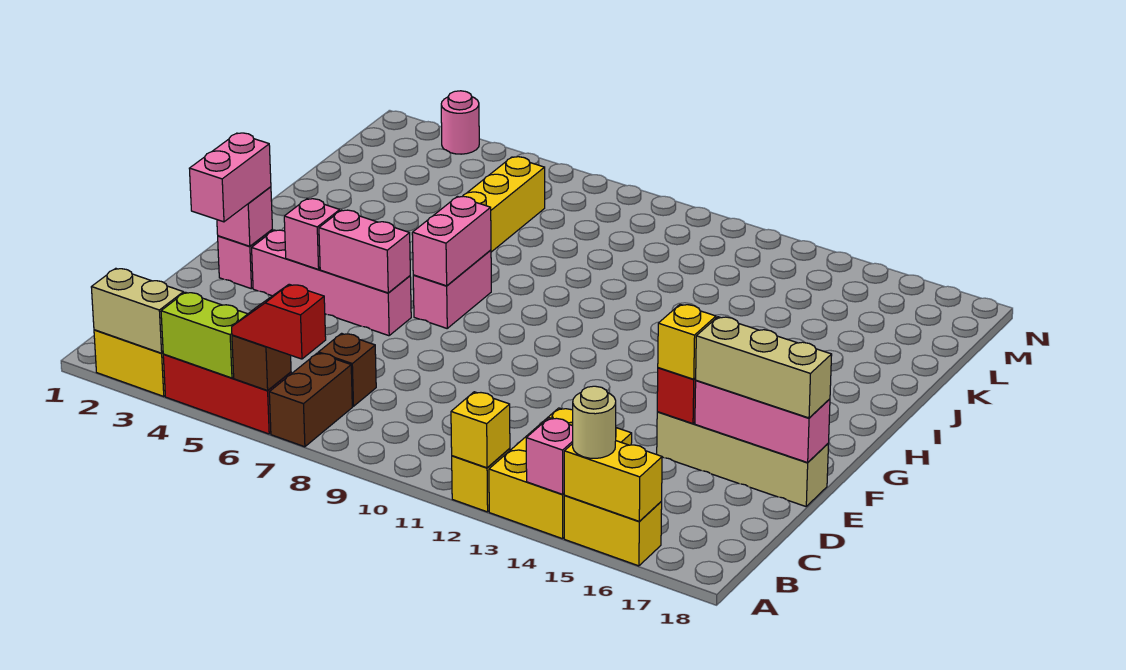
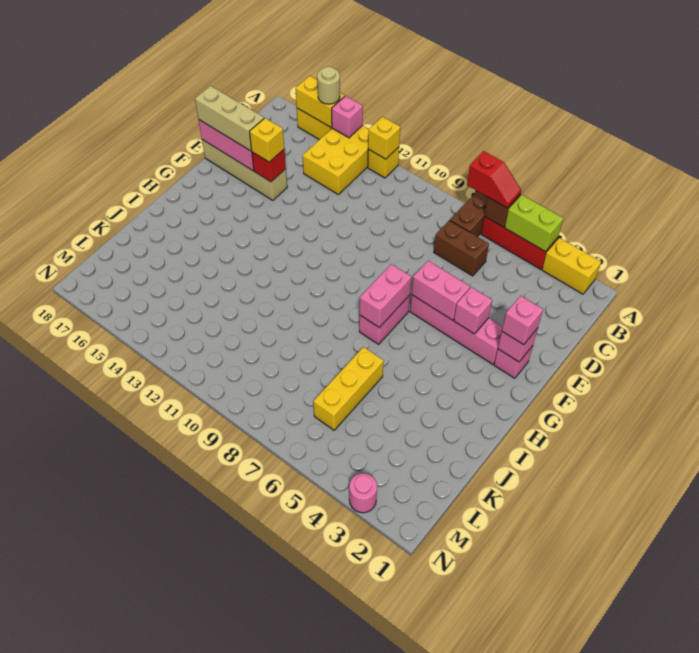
tan brick A2:A3 level 2 -> none
brown brick C7 level 1 -> brown brick C6:C7 level 1
pink brick E2:F2 level 3 -> pink brick F2 level 3

